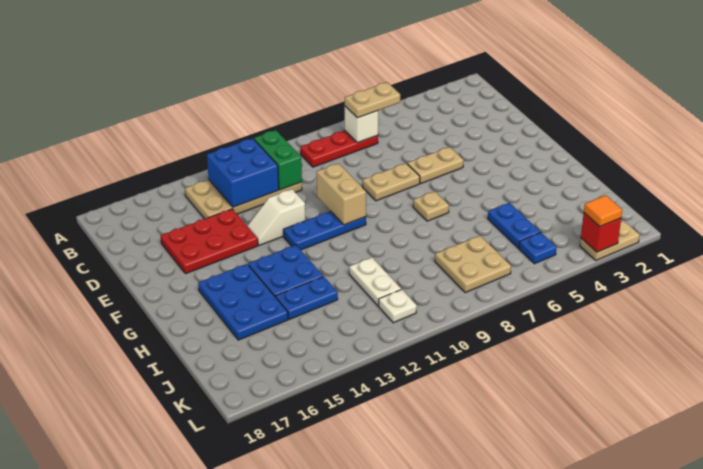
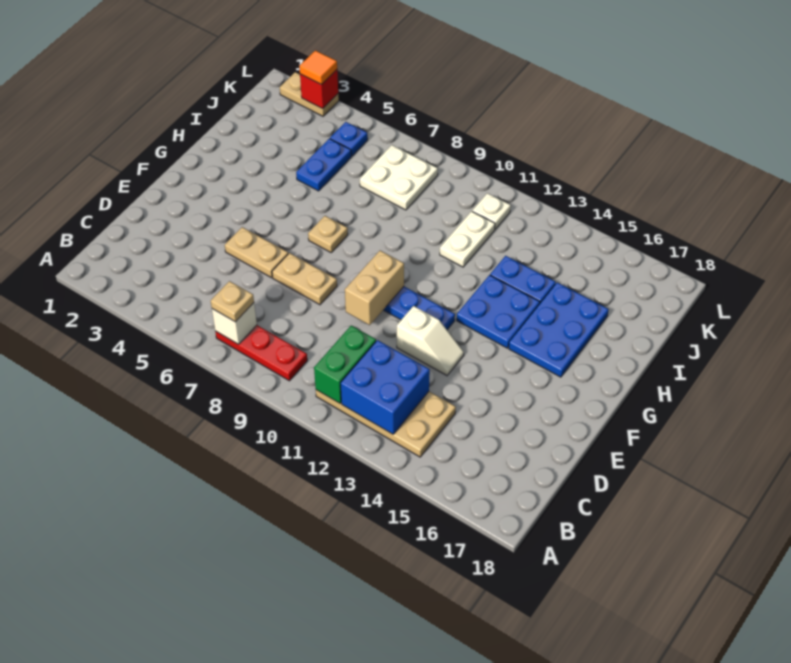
tan plate B6:B7 level 3 -> tan plate B7 level 3
red plate D14:E16 level 1 -> none
tan plate J7:K8 level 1 -> white plate J7:K8 level 1

